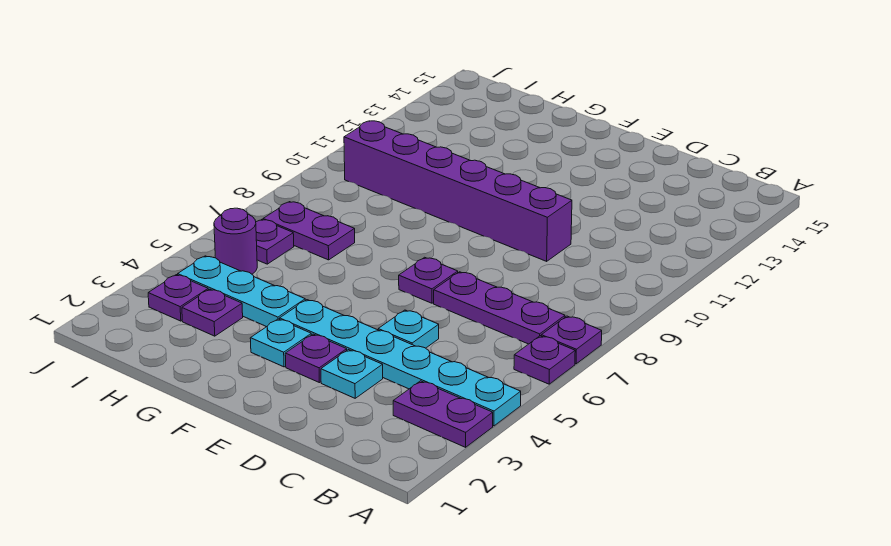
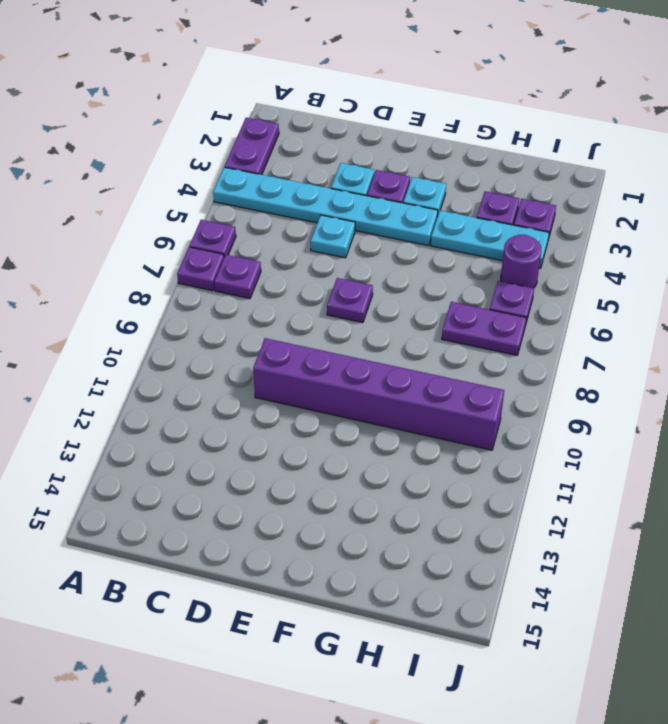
purple plate A3:B3 level 1 -> purple plate A2:A3 level 1
purple plate B7:D7 level 1 -> purple plate B7 level 1

